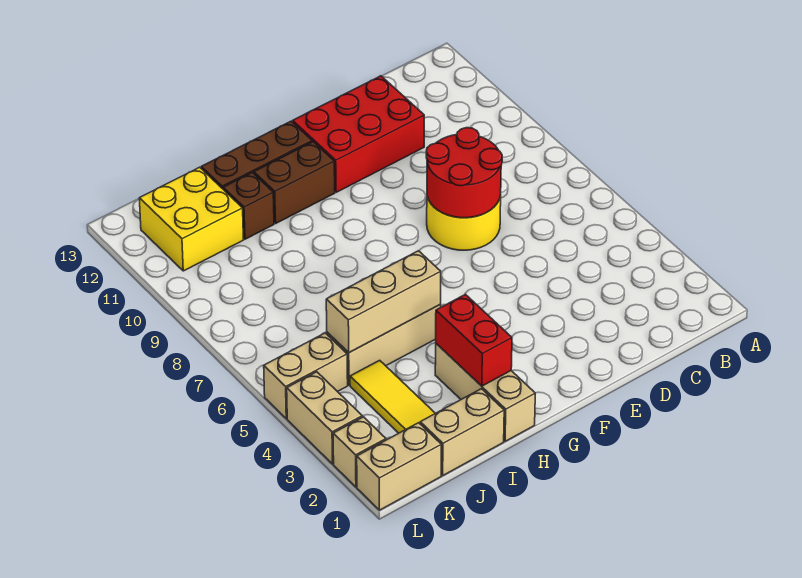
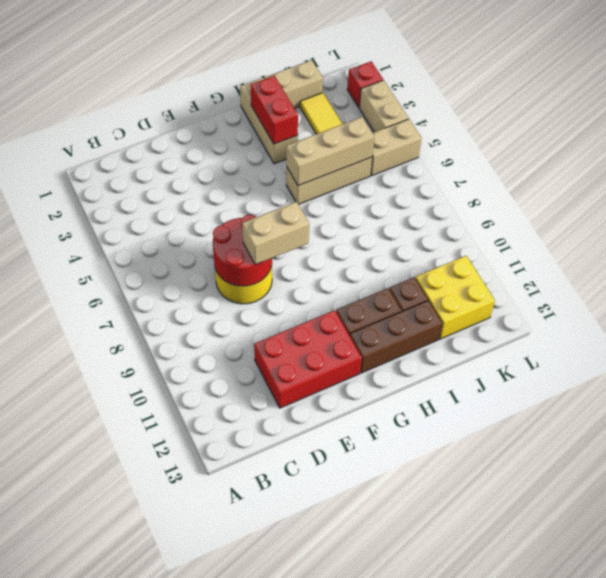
tan brick K1:L1 level 1 -> tan brick E8:F8 level 3
tan brick L2 level 1 -> red brick L2 level 1

